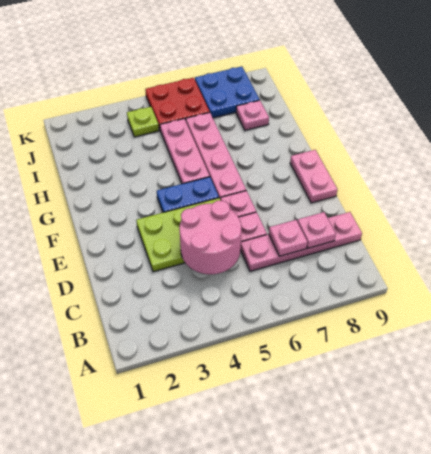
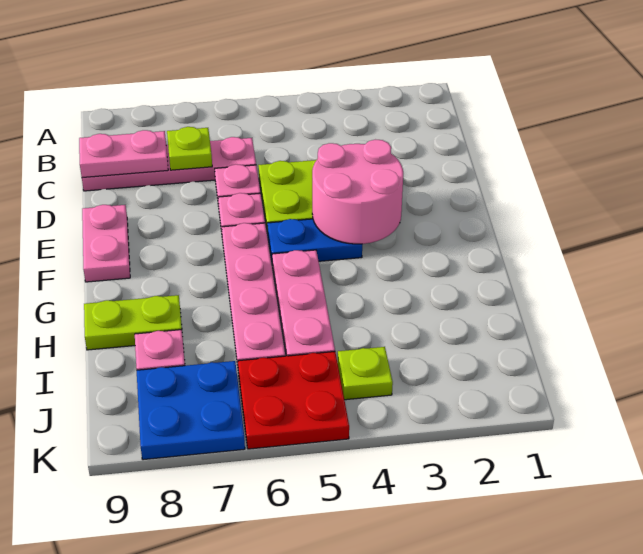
pink round brick C4:D5 level 2 -> pink round brick E3:F4 level 2
pink plate C7 level 2 -> lime plate C7 level 2
pink plate C8 level 2 -> pink plate C8:C9 level 2
none -> lime plate H8:H9 level 1

